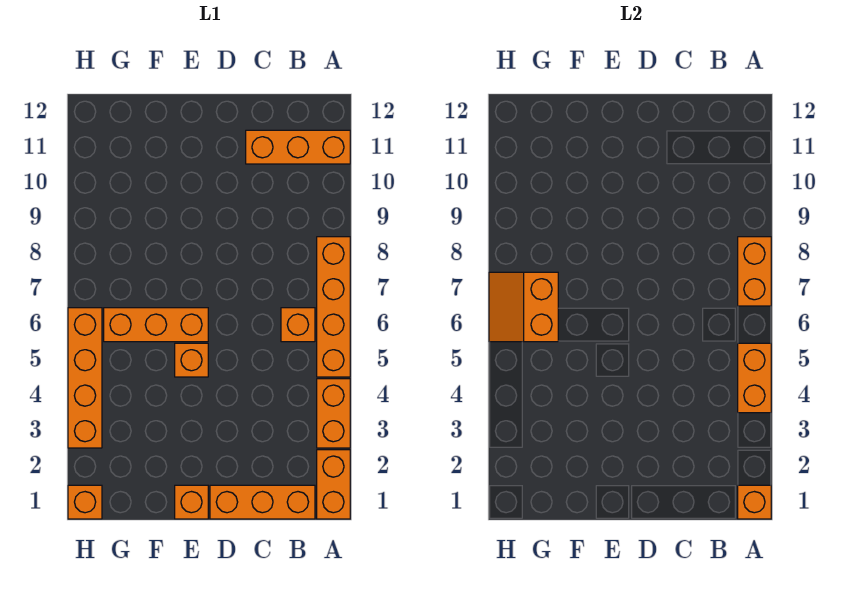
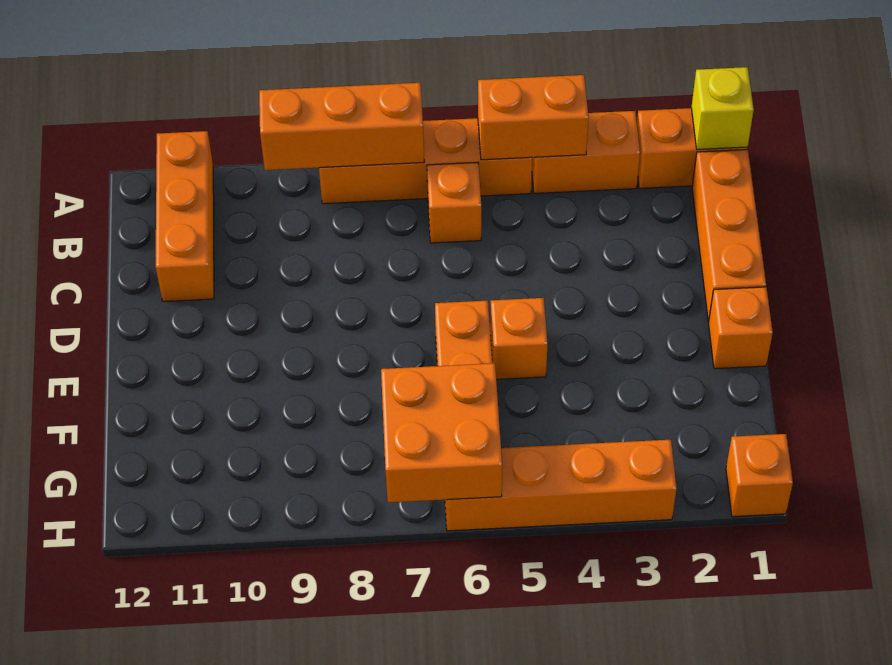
orange brick A1 level 2 -> yellow brick A1 level 2
orange brick A7:A8 level 2 -> orange brick A7:A9 level 2
orange slope G6:H7 level 2 top G -> orange brick G6:H7 level 2

